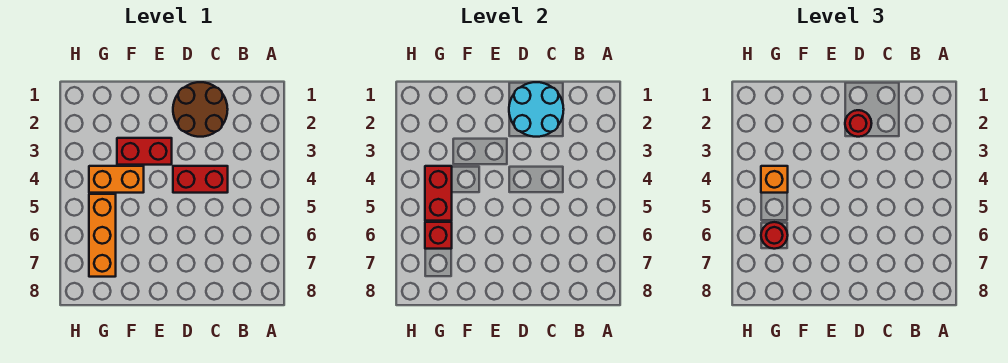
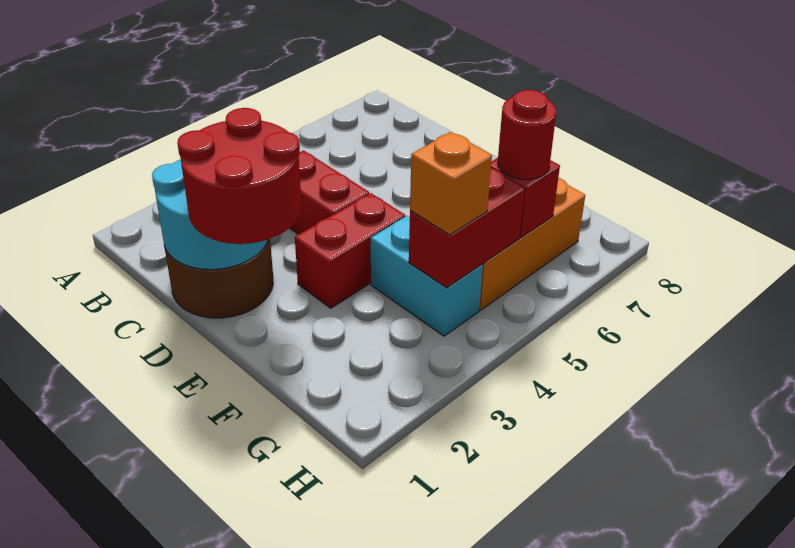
red round brick D2 level 3 -> red round brick D1:E2 level 3
red brick E3:F3 level 1 -> red brick E3:E4 level 1
orange brick F4:G4 level 1 -> cyan brick F4:G4 level 1

